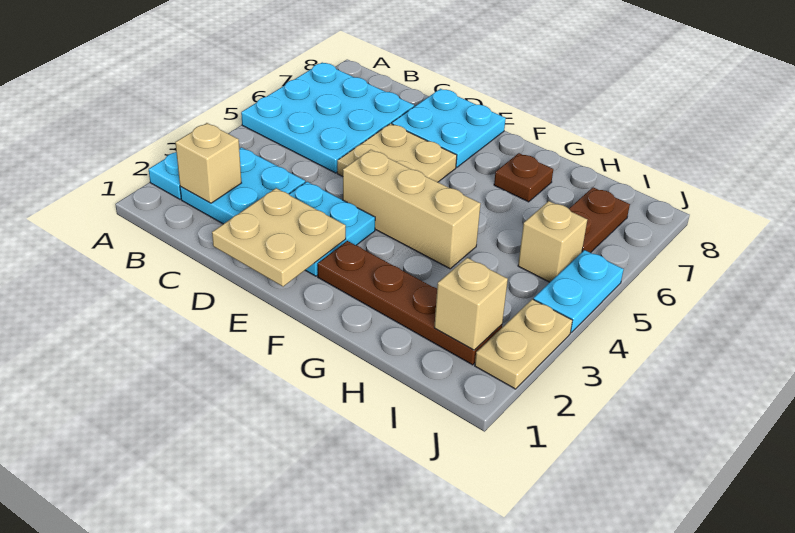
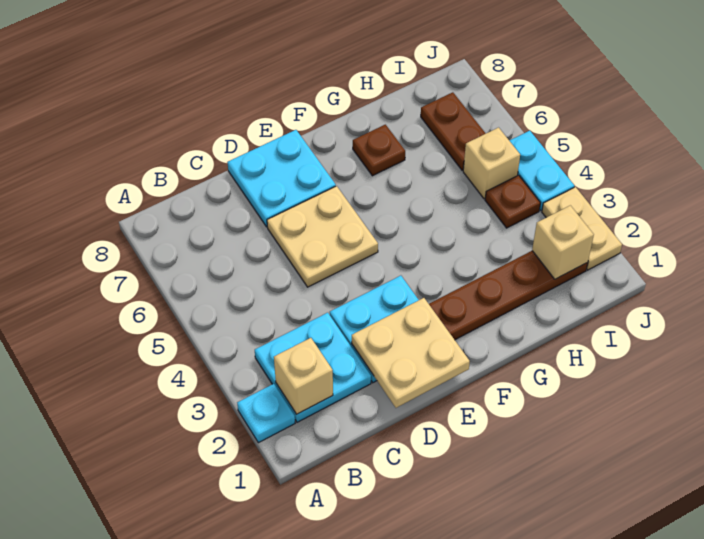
cyan plate A5:C7 level 1 -> none
tan brick E4:G4 level 1 -> none
none -> brown plate I4 level 1

